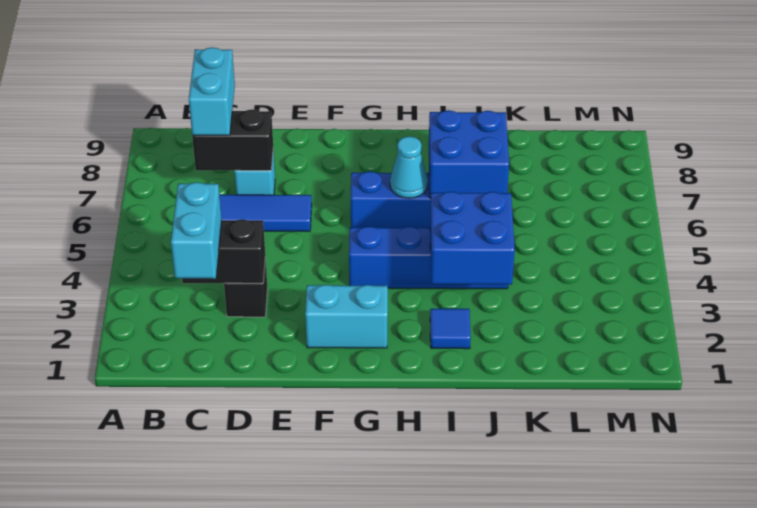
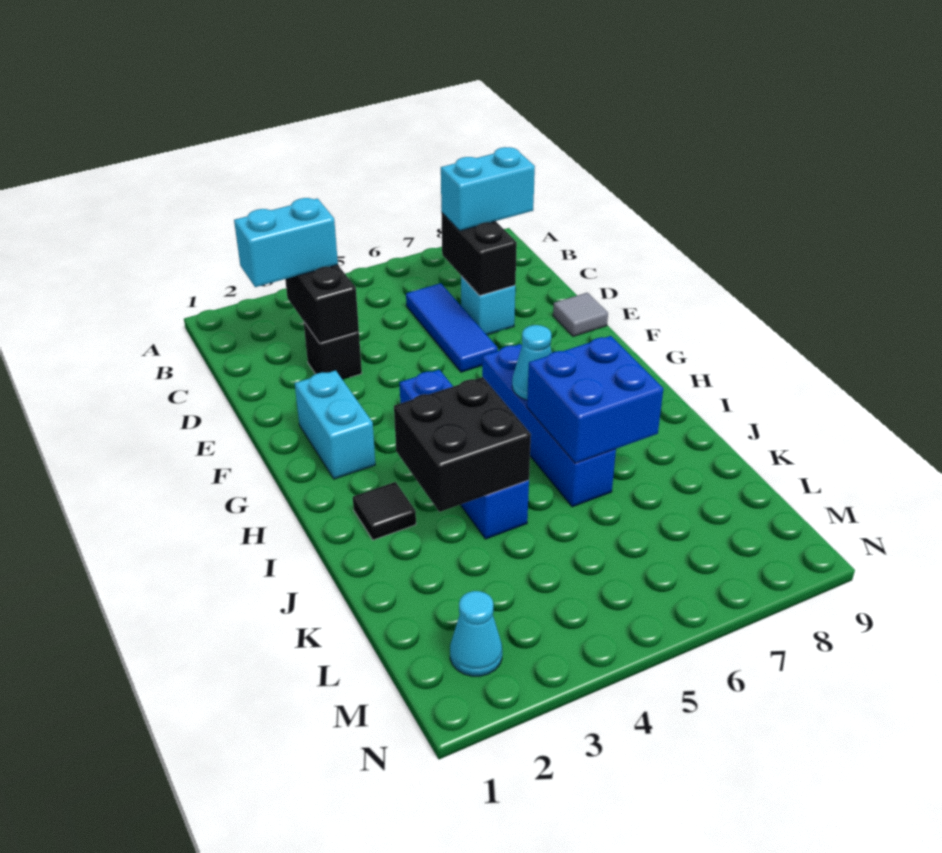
none -> grey tile E9 level 1
blue tile I2 level 1 -> black tile I2 level 1
blue brick I3:J4 level 2 -> black brick I3:J4 level 2
none -> cyan cone M2 level 1

